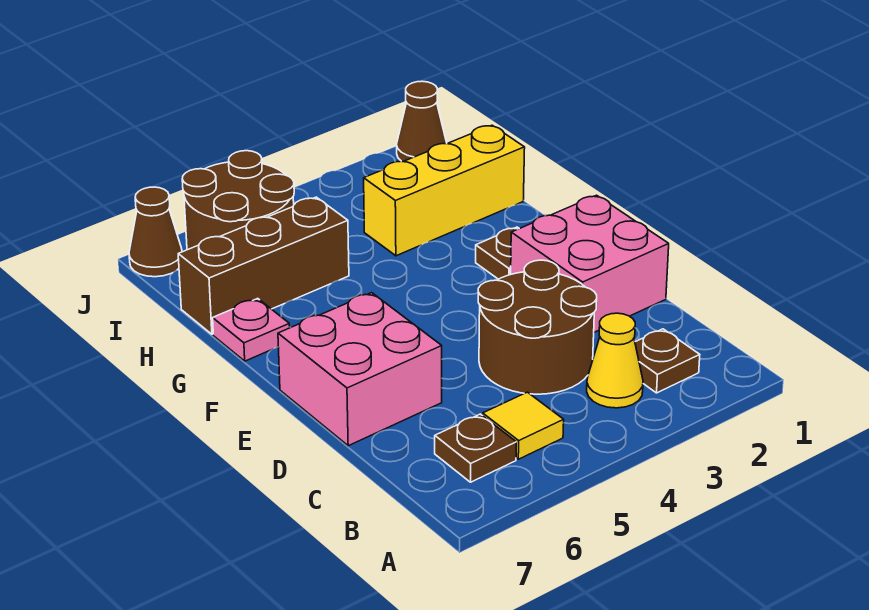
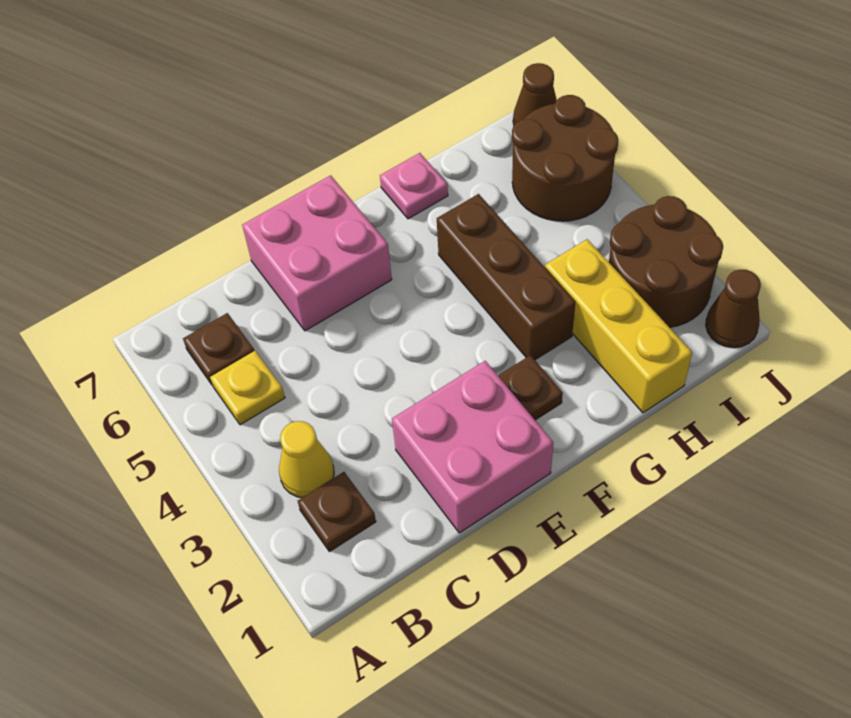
yellow tile B5 level 1 -> yellow plate B5 level 1
brown round brick C3:D4 level 1 -> brown round brick I2:J3 level 1
brown brick H5:H7 level 1 -> brown brick G3:G5 level 1

